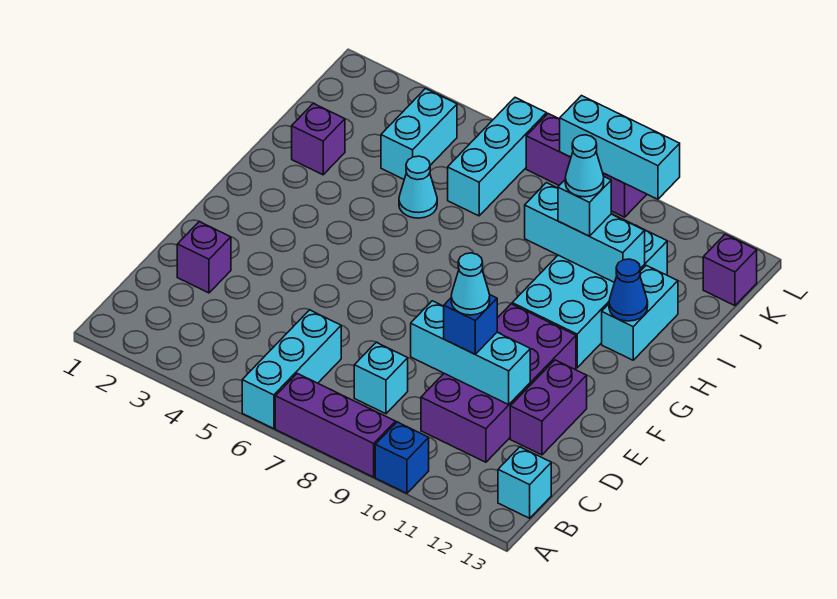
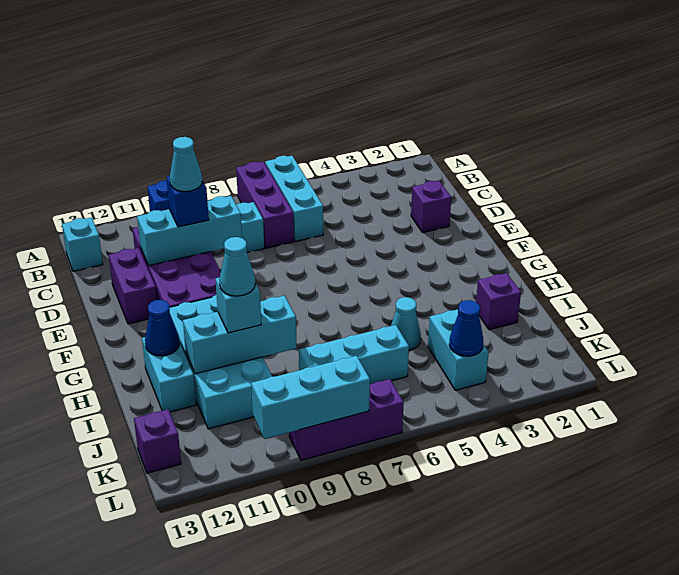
purple brick A7:A9 level 1 -> purple brick A7:C7 level 1
cyan brick J6:L6 level 1 -> cyan brick J6:J8 level 1
none -> blue cone K4 level 2

